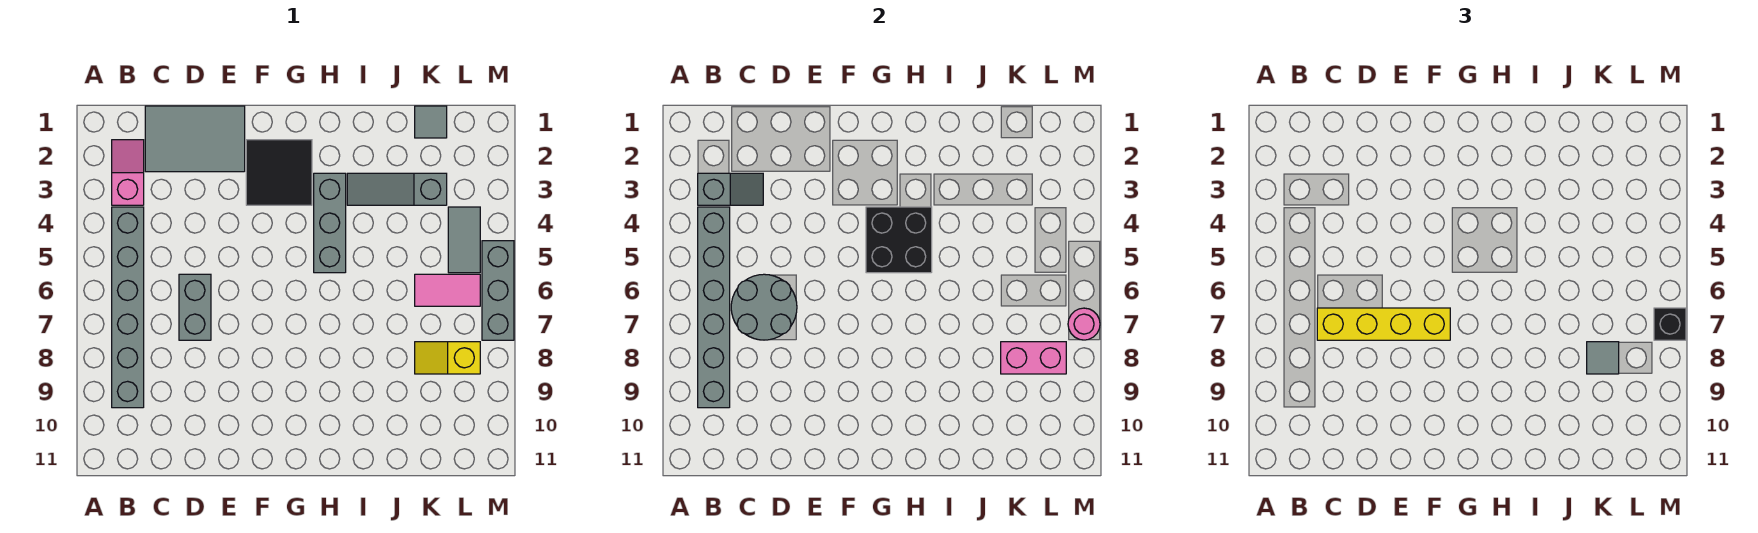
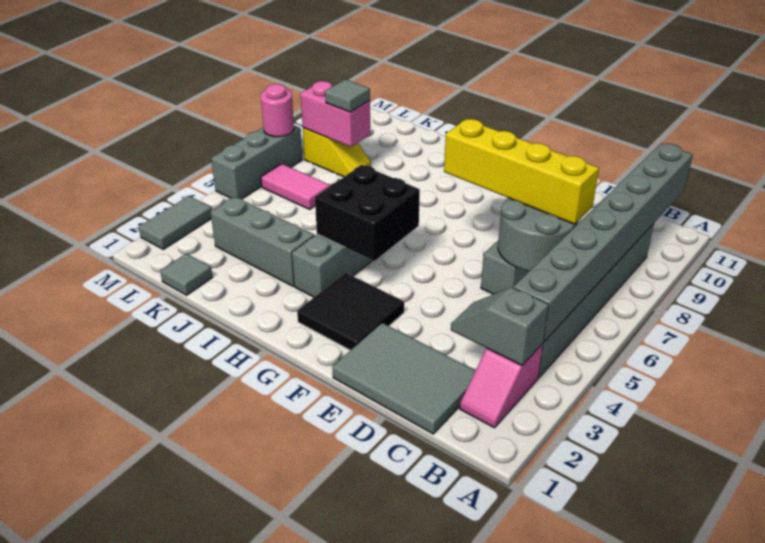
grey brick B4:B9 level 2 -> grey brick B4:B11 level 2
grey slope I3:K3 level 1 top K -> grey brick I3:K3 level 1
grey tile L4:L5 level 1 -> grey tile M2:M3 level 1
black brick M7 level 3 -> none

